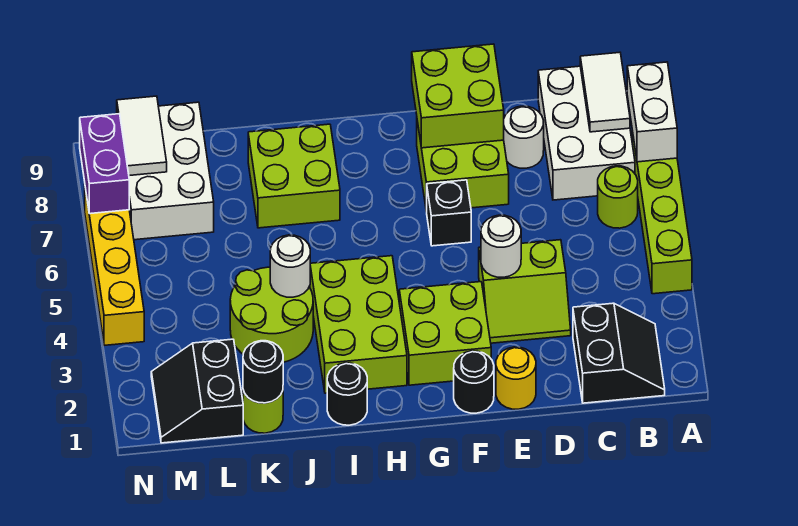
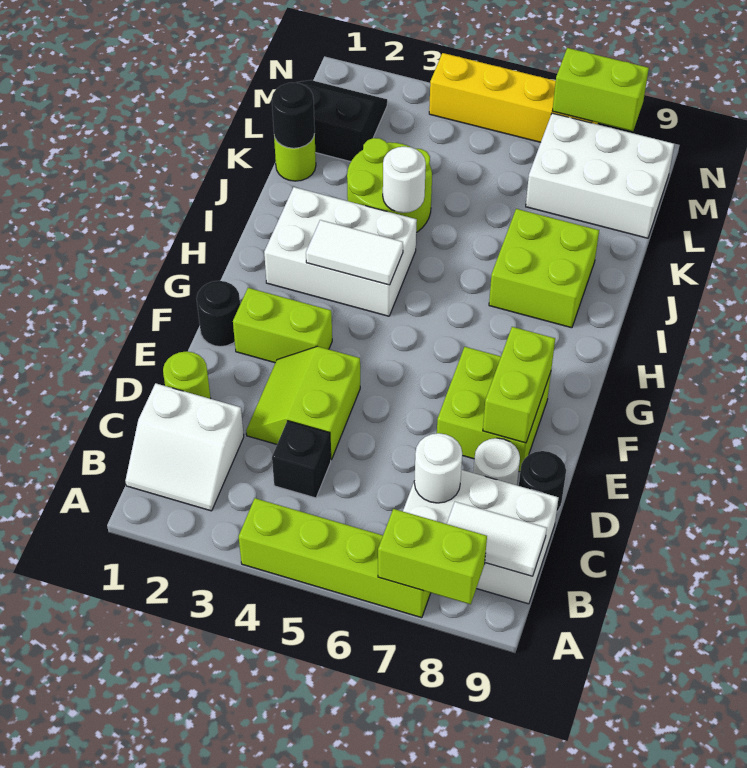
white brick A7:A8 level 2 -> lime brick A7:A8 level 2
black slope B1:C2 level 1 top C -> white slope B1:C2 level 1 top C
lime round brick B6 level 1 -> lime round brick D1 level 1
yellow round brick E1 level 1 -> none
white round brick E4 level 2 -> white round brick C7 level 2
lime brick E8:F9 level 2 -> lime brick E8:F8 level 2
lime brick F2:G3 level 1 -> lime brick F2:F3 level 1
black brick F6 level 1 -> black brick C4 level 1
lime brick H2:I4 level 1 -> white brick H2:I4 level 1
black round brick I1 level 1 -> black round brick D9 level 1
white tile M8:M9 level 2 -> white tile H3:H4 level 2
purple brick N7:N8 level 2 -> lime brick N7:N8 level 2

